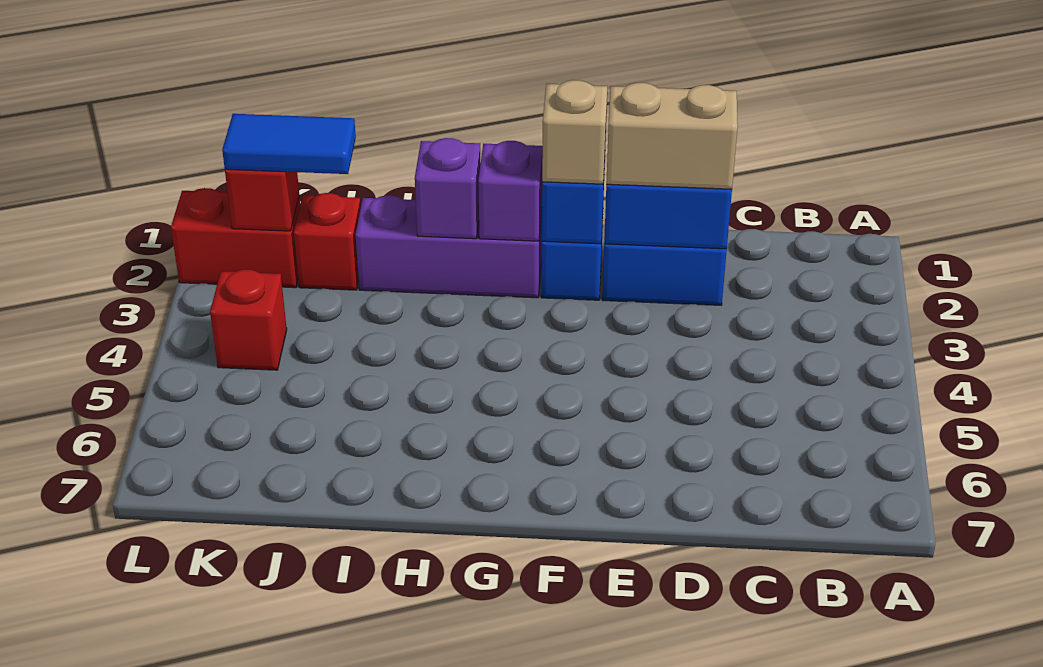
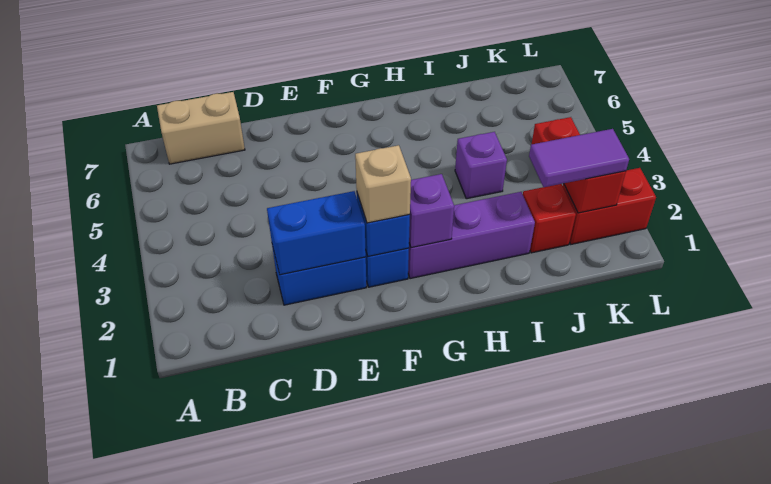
tan brick D2:E2 level 3 -> tan brick B7:C7 level 1
purple brick H2 level 2 -> purple brick I4 level 1
blue tile J2:K2 level 3 -> purple tile J2:K2 level 3

